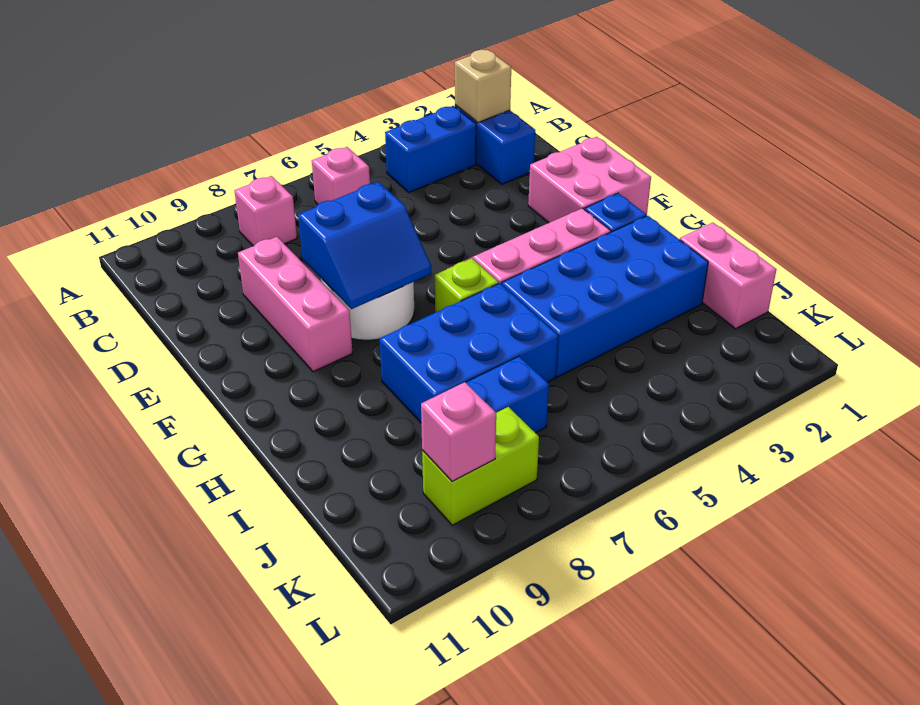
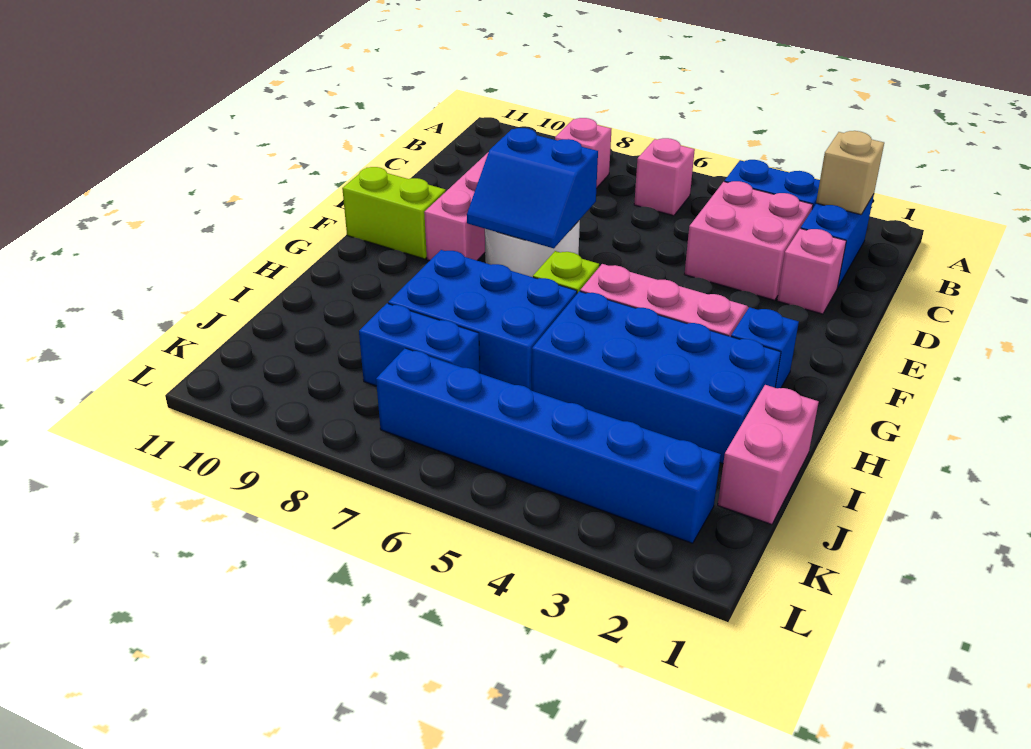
pink brick E1:F2 level 1 -> pink brick C3:D4 level 1
none -> blue brick K2:K7 level 1
lime brick K8:K9 level 1 -> lime brick F10:F11 level 1
pink brick K9 level 2 -> pink brick D2 level 1

